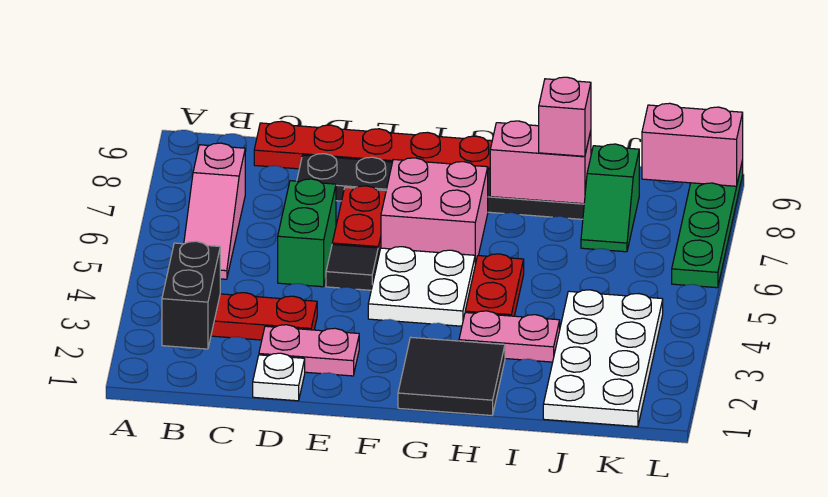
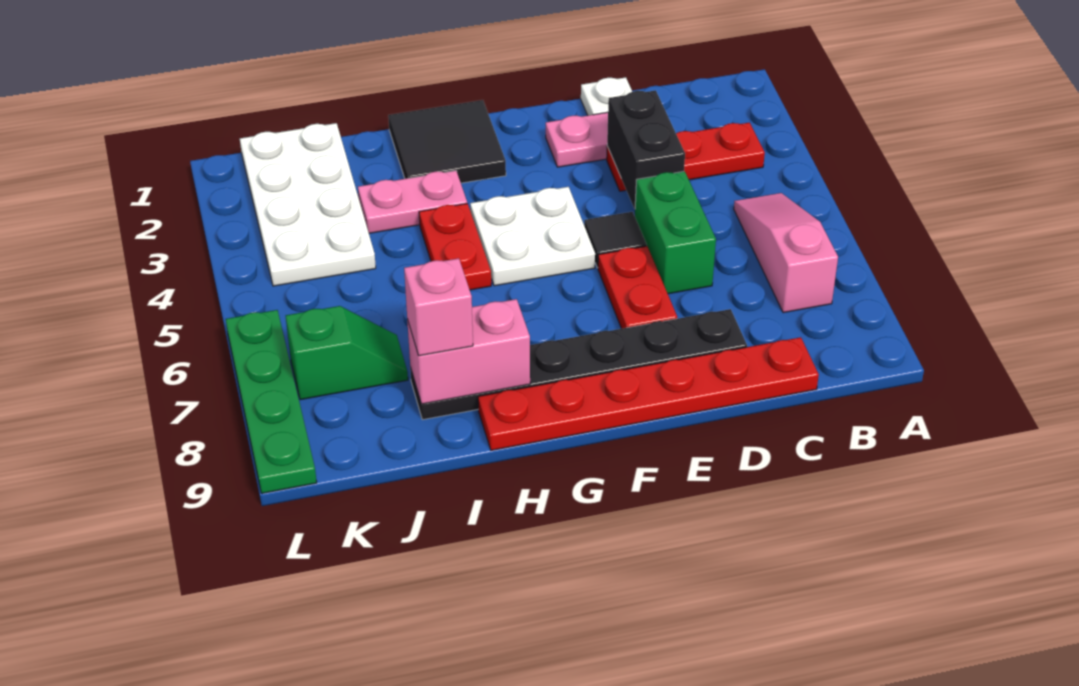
black brick B2:B3 level 2 -> black brick D3:D4 level 2
pink brick F6:G7 level 1 -> none
green slope J7:J8 level 1 top 8 -> green slope J7:K7 level 1 top K
pink brick K9:L9 level 2 -> none

